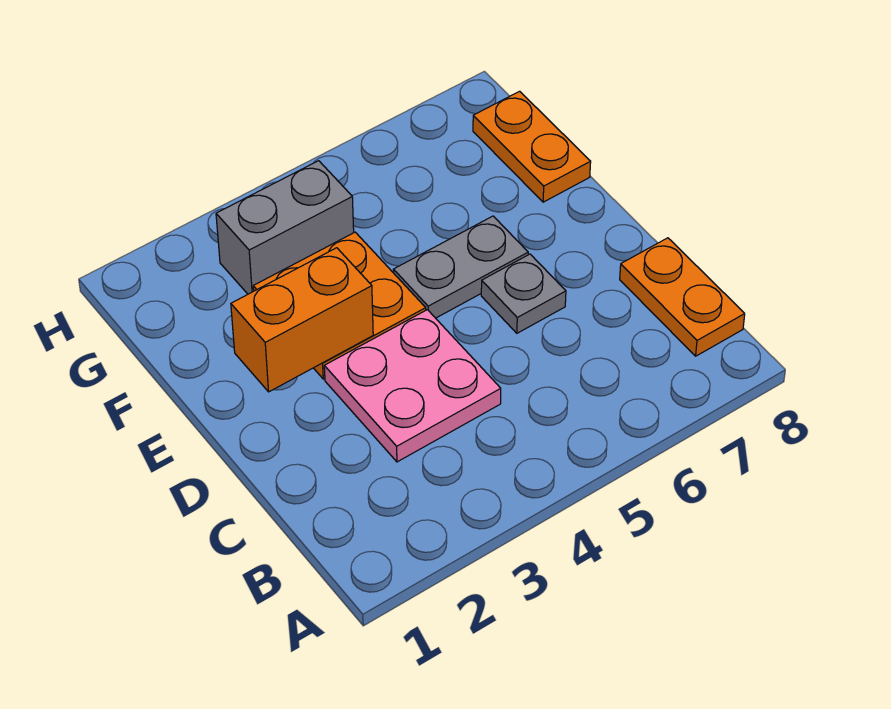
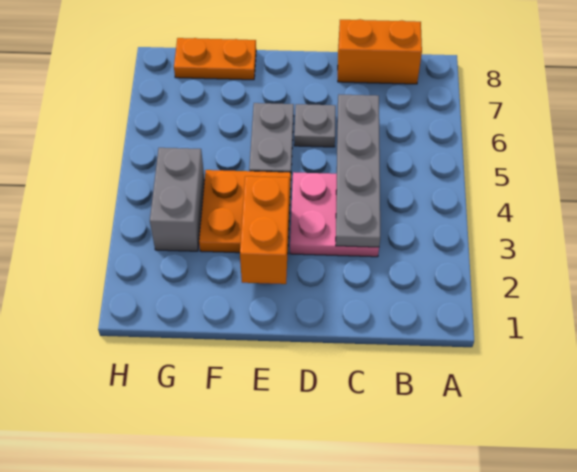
orange plate B8:C8 level 1 -> orange brick B8:C8 level 1
none -> grey plate C3:C6 level 2

